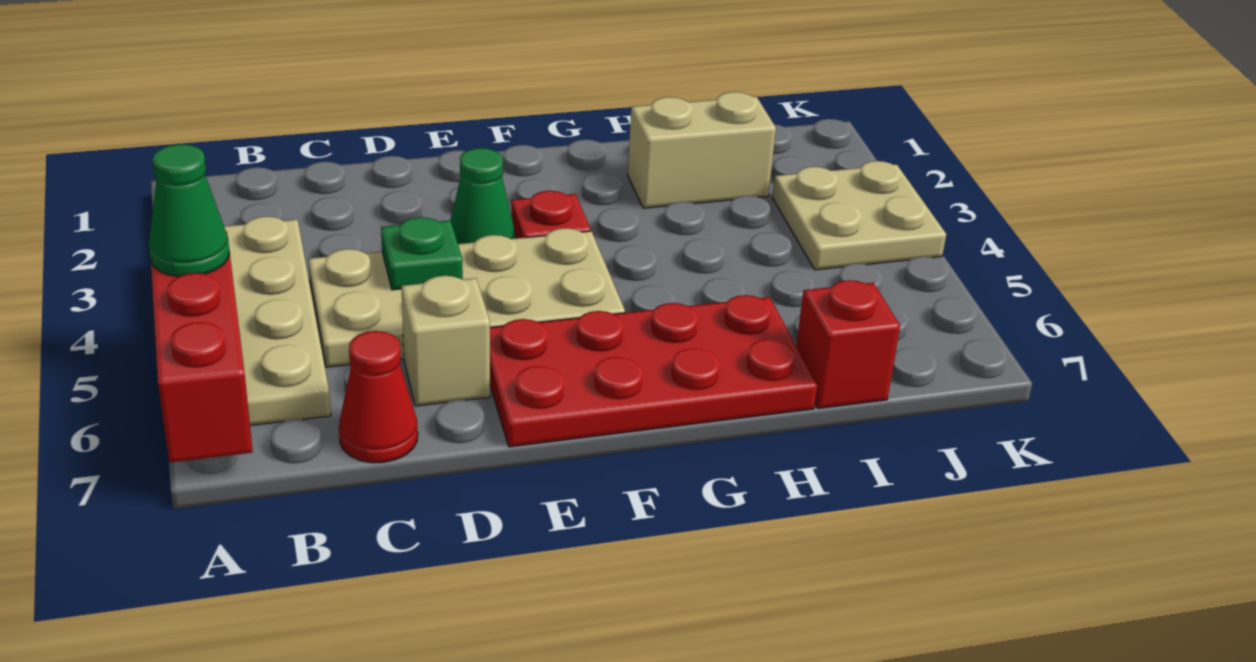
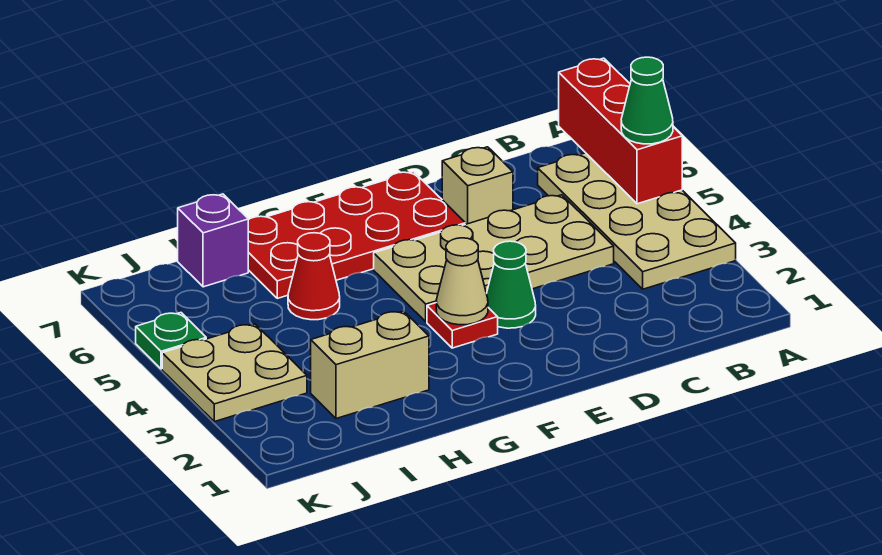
red cone C7 level 1 -> red cone H5 level 1
green plate D4 level 2 -> green plate K5 level 1
none -> tan cone F3 level 2
red brick I7 level 1 -> purple brick I7 level 1

